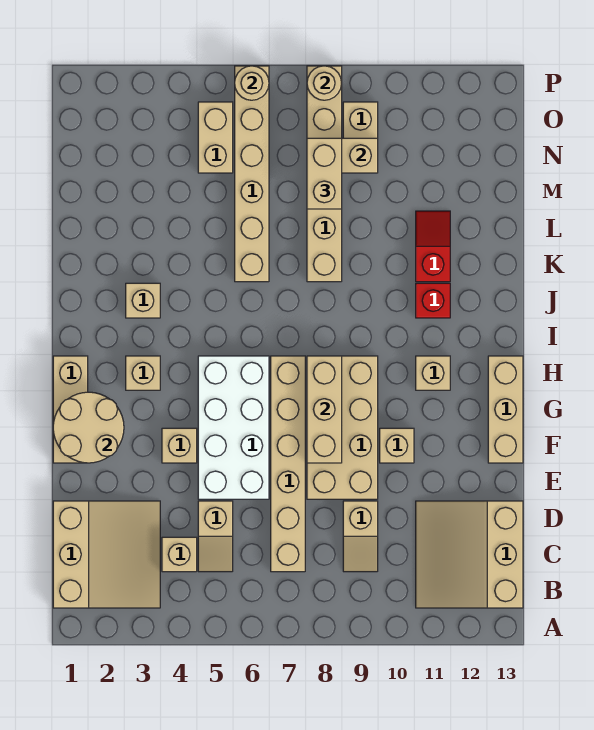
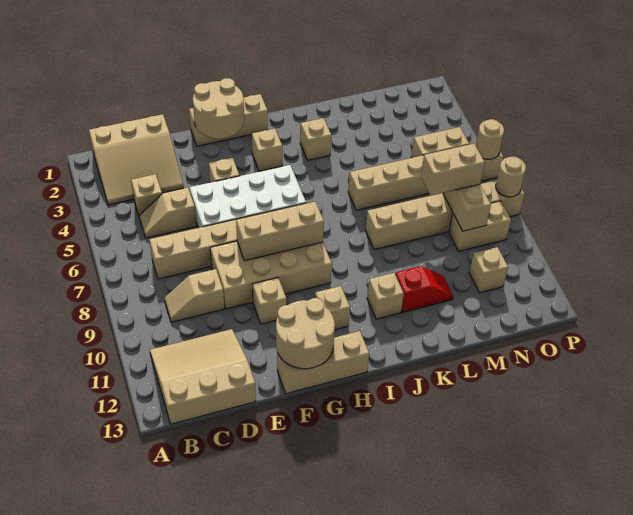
none -> tan round brick F12:G13 level 2
red brick J11 level 1 -> tan brick J11 level 1
none -> tan brick N11 level 1

